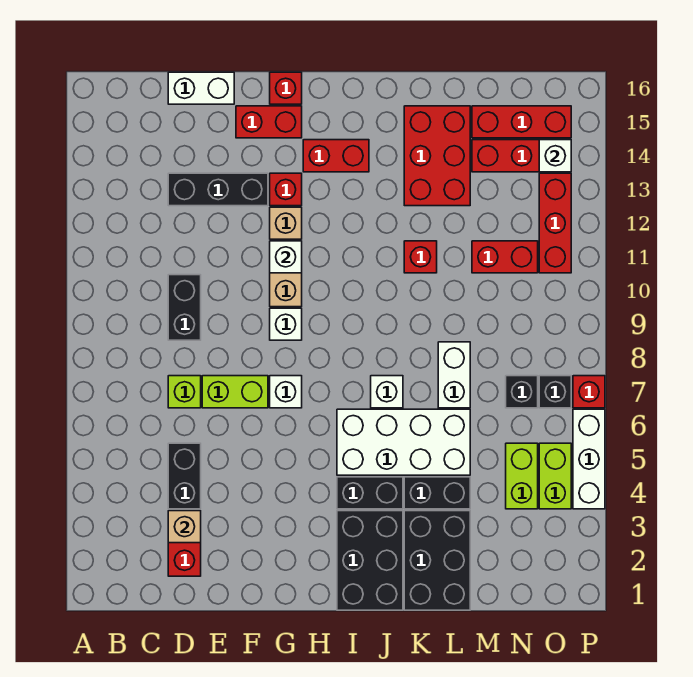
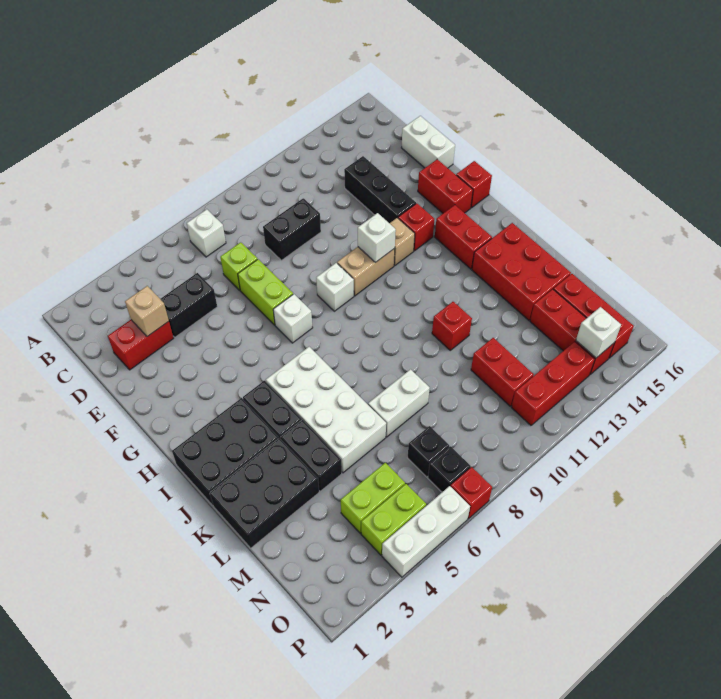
white brick J7 level 1 -> white brick B7 level 1
red brick K13:L15 level 1 -> red brick J14:L15 level 1

